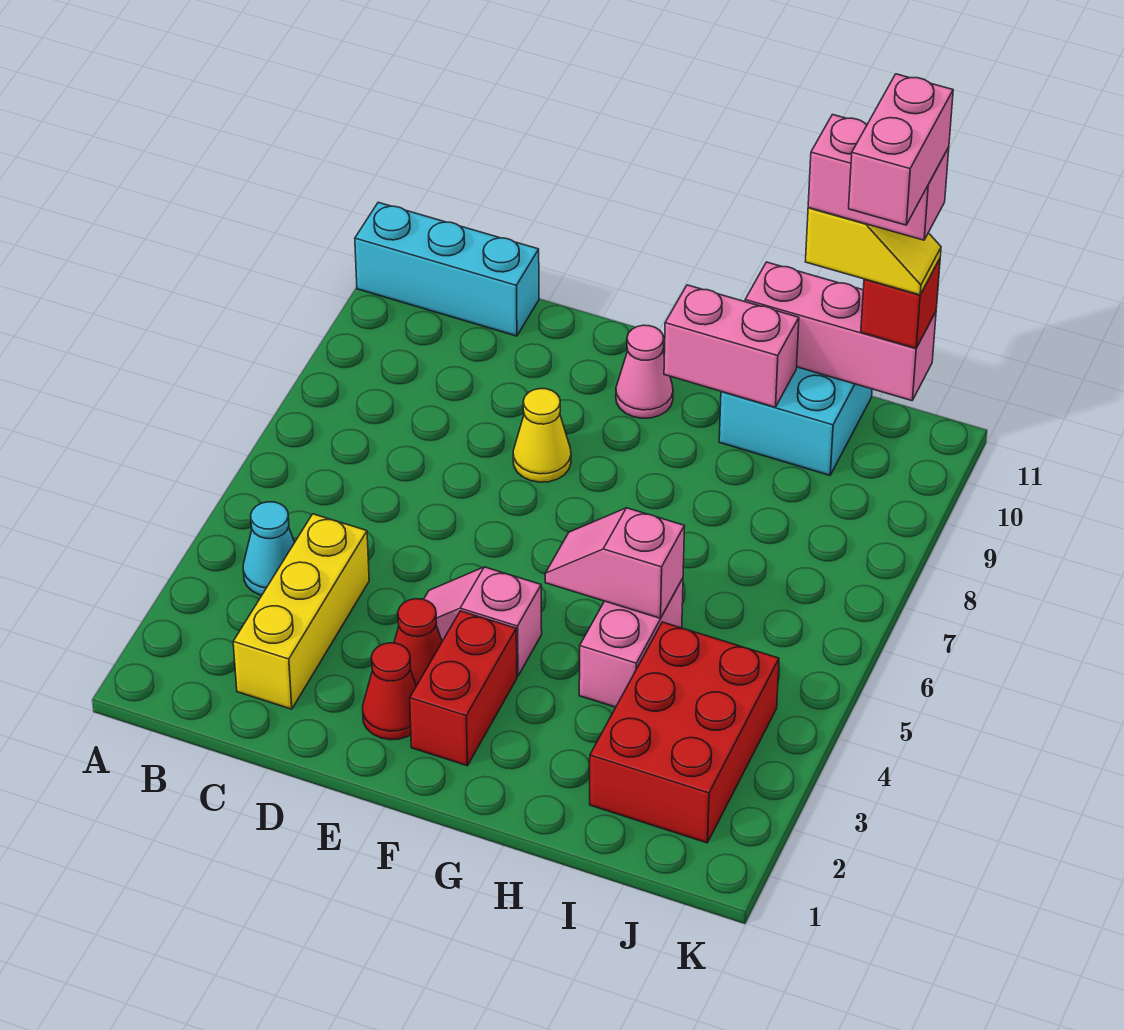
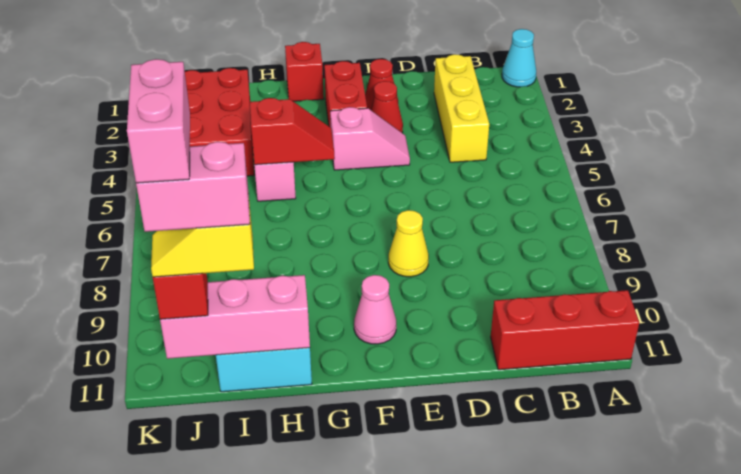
cyan brick A11:C11 level 1 -> red brick A11:C11 level 1
cyan cone B4 level 1 -> cyan cone A1 level 1
none -> red brick G1 level 1
pink slope G5:H5 level 2 top H -> red slope G5:H5 level 2 top H
pink brick G10:H10 level 2 -> none

